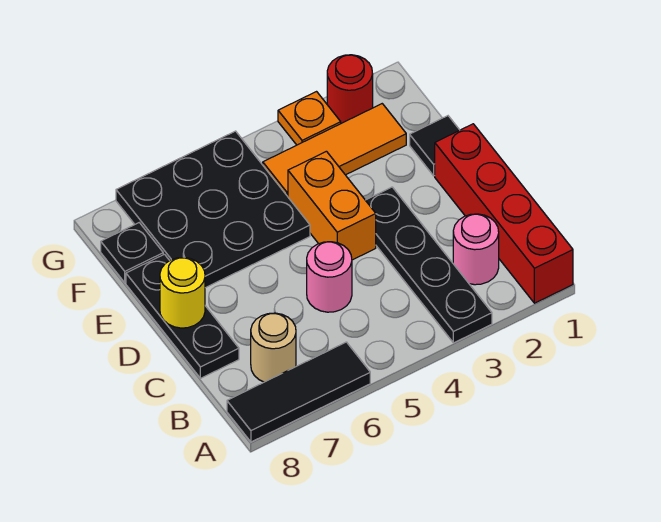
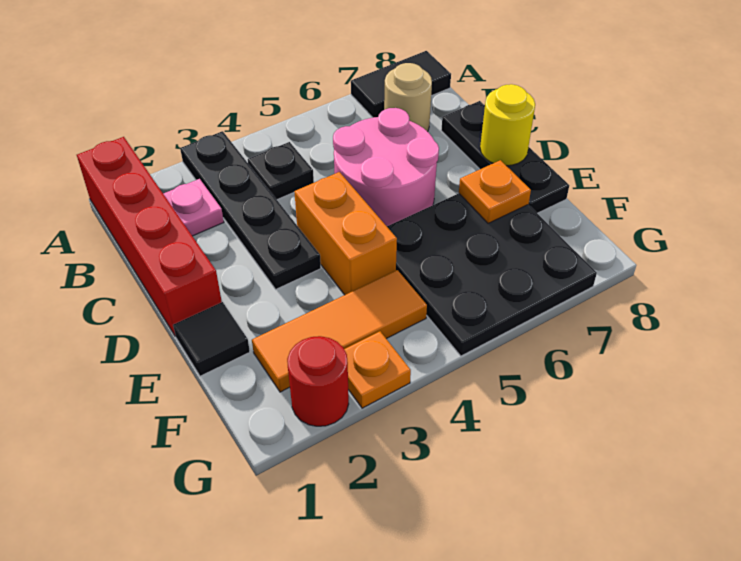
black tile A6:A8 level 1 -> black tile A7:A8 level 1
pink round brick B2 level 1 -> pink plate B2 level 1
pink round brick C5 level 1 -> pink round brick C5:D6 level 1
none -> orange plate E7 level 2
black plate F8 level 1 -> black plate B4 level 1

